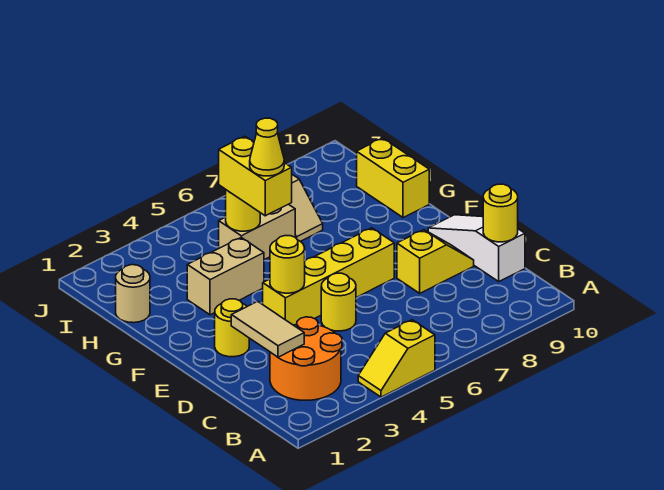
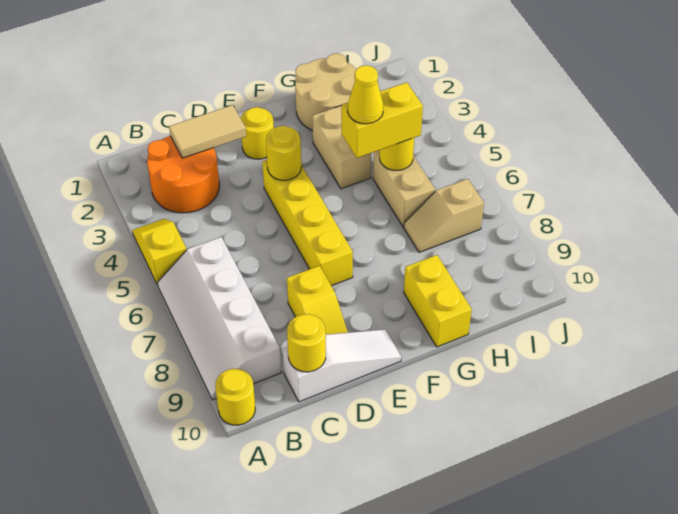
none -> white slope A6:B9 level 1 top B
yellow round brick D5 level 1 -> yellow round brick A10 level 1
yellow brick G10:H10 level 1 -> yellow brick G9:G10 level 1
tan round brick H1 level 1 -> tan round brick G1:H2 level 1

